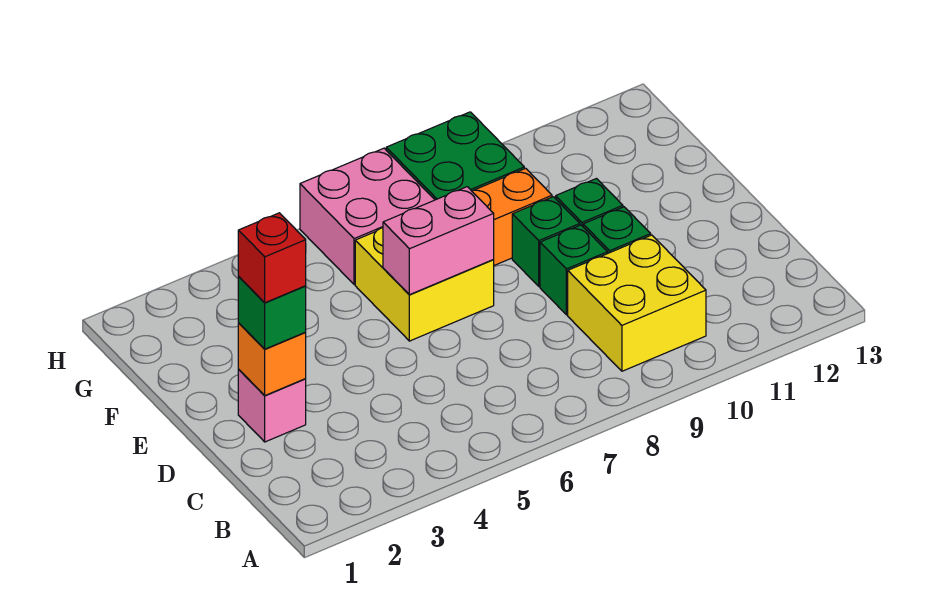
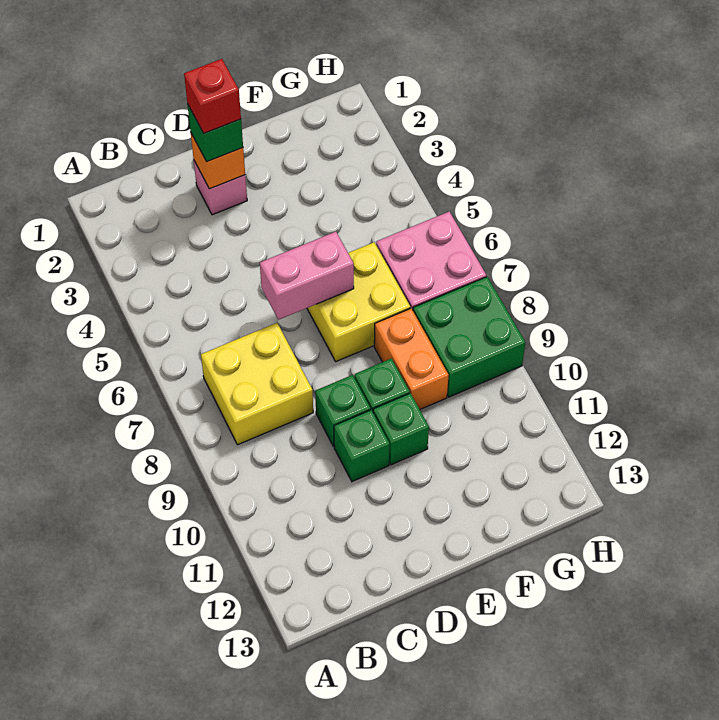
yellow brick B9:C10 level 1 -> yellow brick B7:C8 level 1
pink brick E6:E7 level 2 -> pink brick D6:E6 level 2

